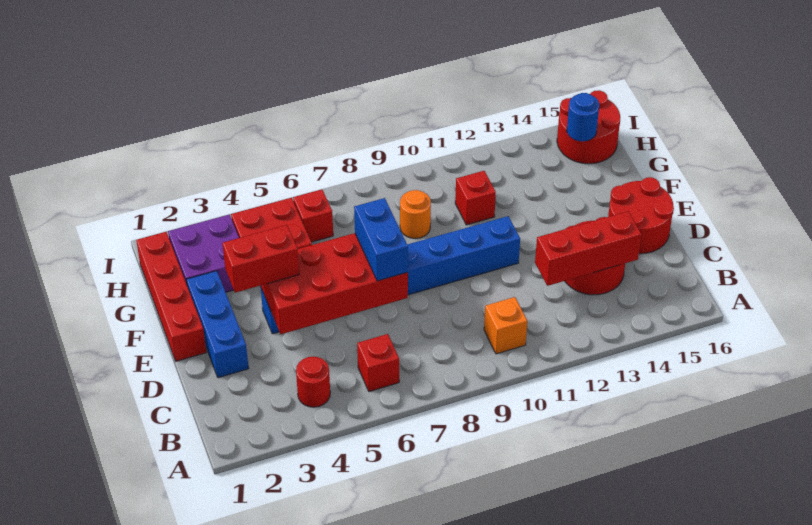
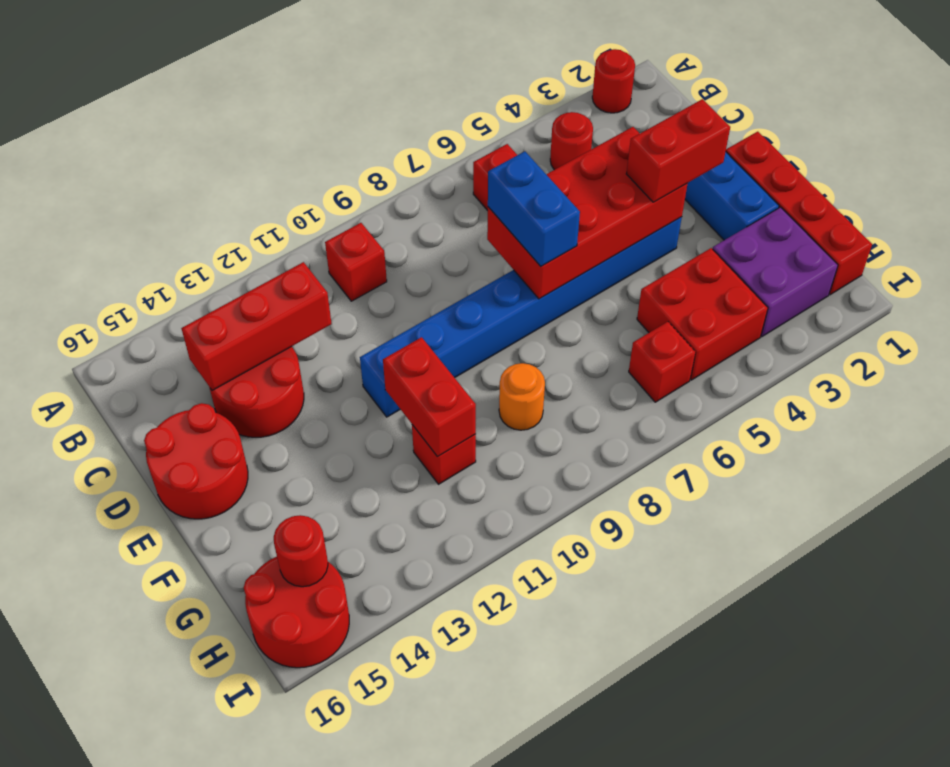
none -> red round brick A2 level 1
orange brick B10 level 1 -> red brick B10 level 1
none -> red brick F11:G11 level 2
blue round brick H15 level 2 -> red round brick H15 level 2

